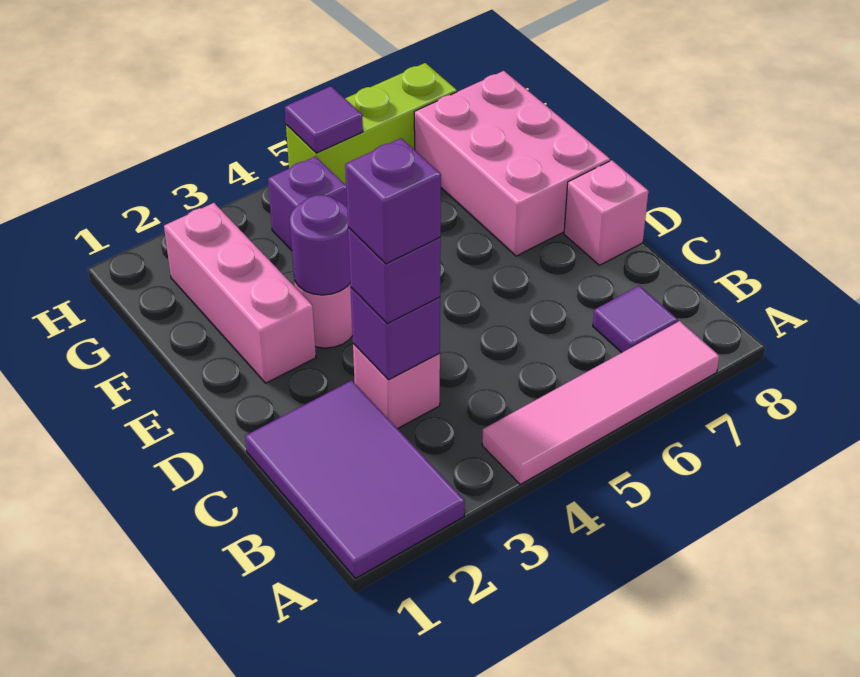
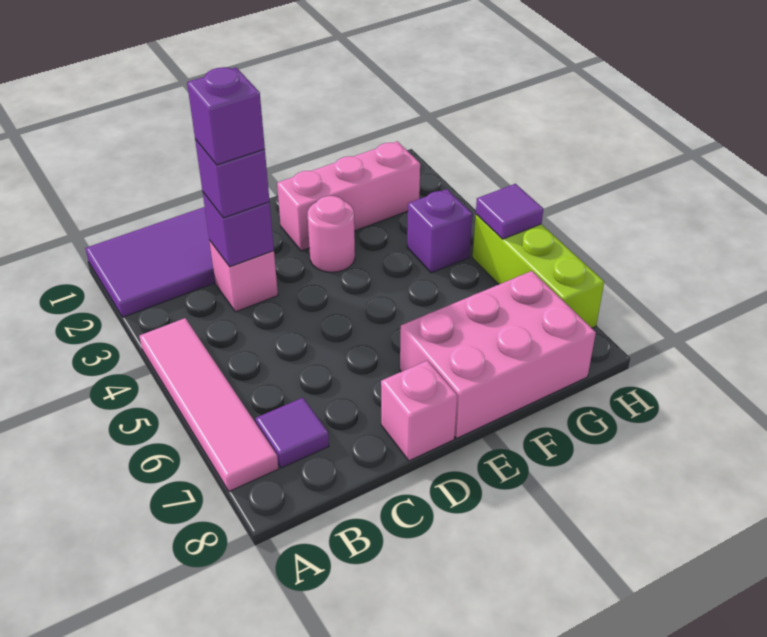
purple round brick E3 level 2 -> none

